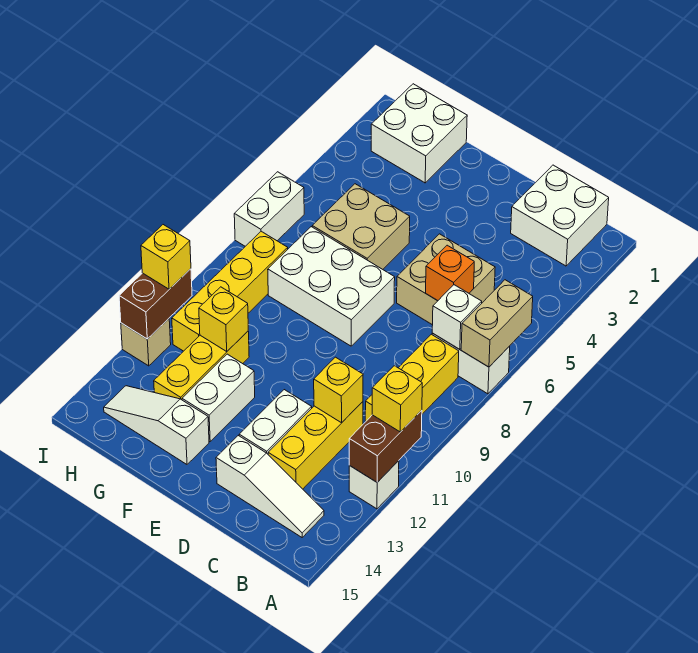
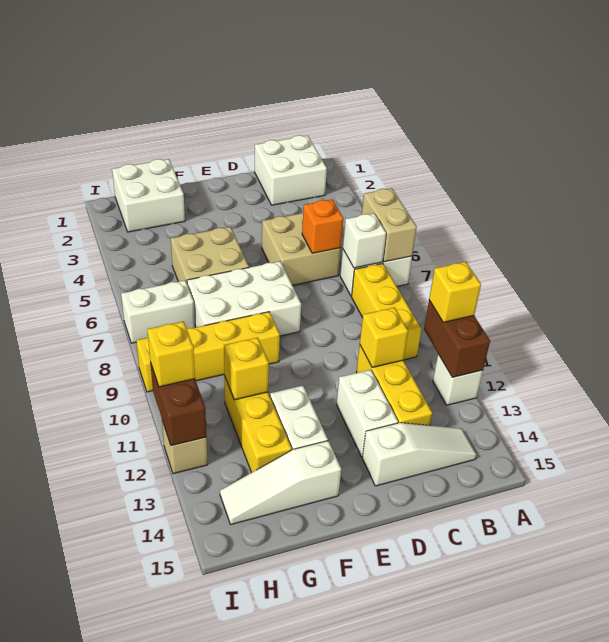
yellow brick H8:H11 level 1 -> yellow brick F9:I9 level 1
white brick I6:I7 level 1 -> white brick H7:I7 level 1

